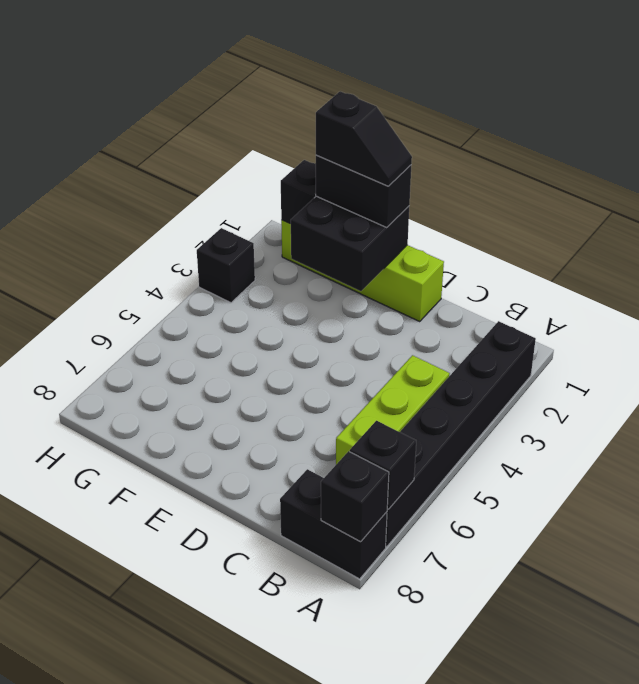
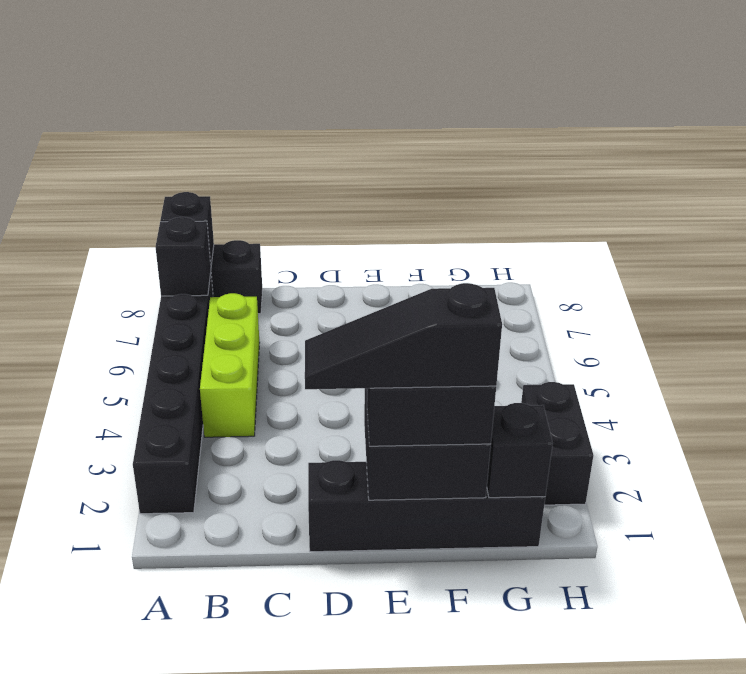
lime brick D1:G1 level 1 -> black brick D1:G1 level 1
black slope E1:F1 level 4 top F -> black slope D1:F1 level 4 top F
black brick H3 level 1 -> black brick H2:H3 level 1

